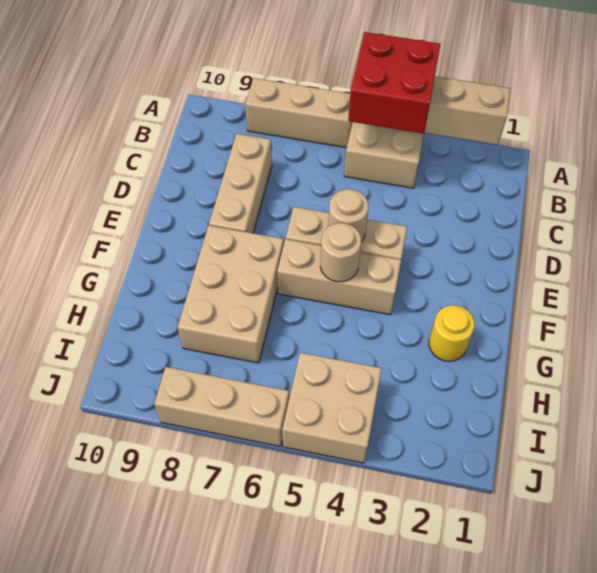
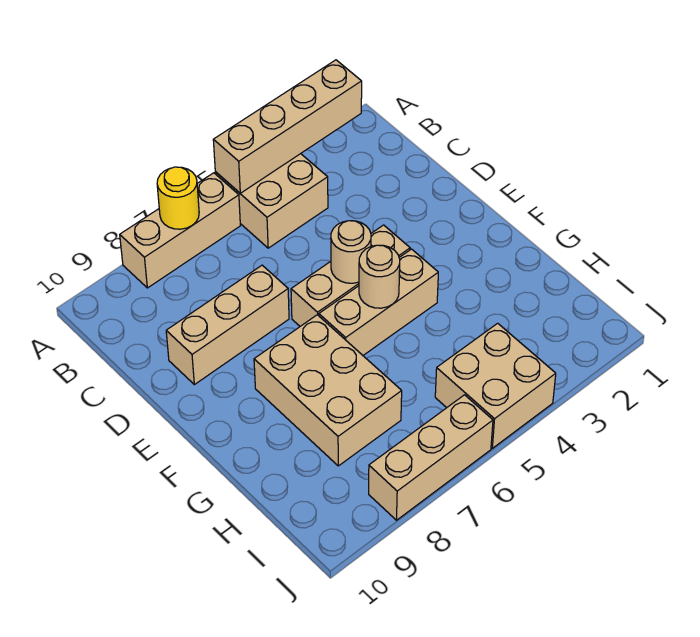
red brick A4:B5 level 3 -> none
tan brick C8:E8 level 1 -> tan brick D7:D9 level 1
yellow round brick G2 level 1 -> yellow round brick A7 level 2

